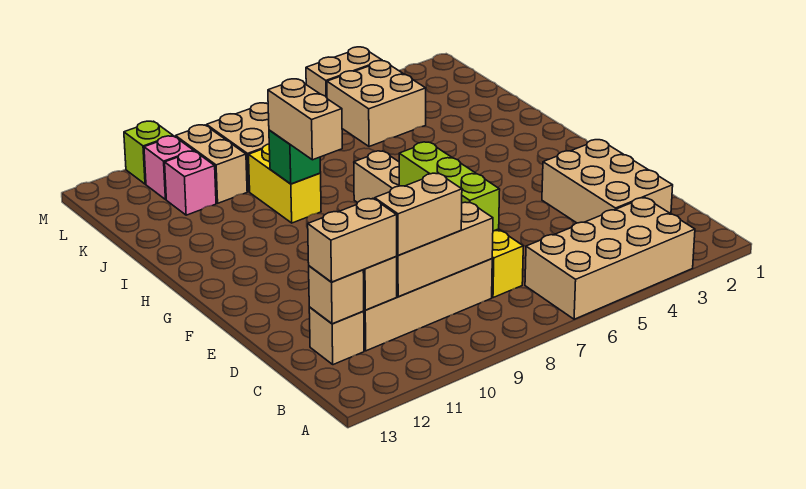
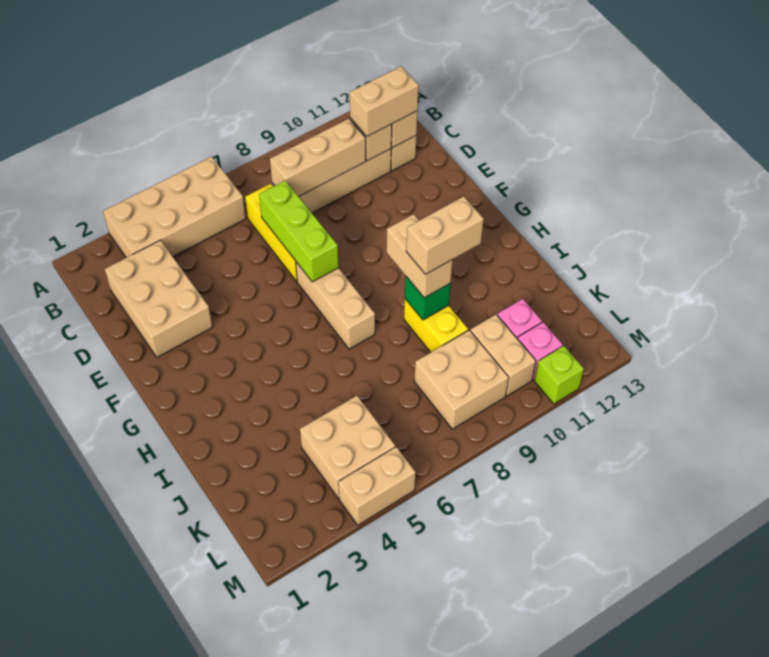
tan brick C9:C10 level 3 -> tan brick I9:I10 level 4

